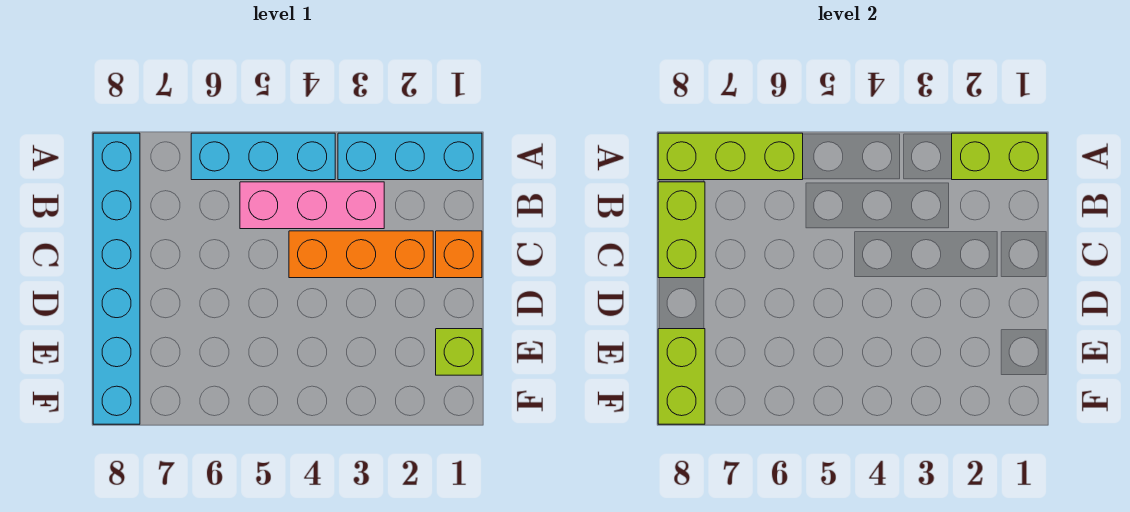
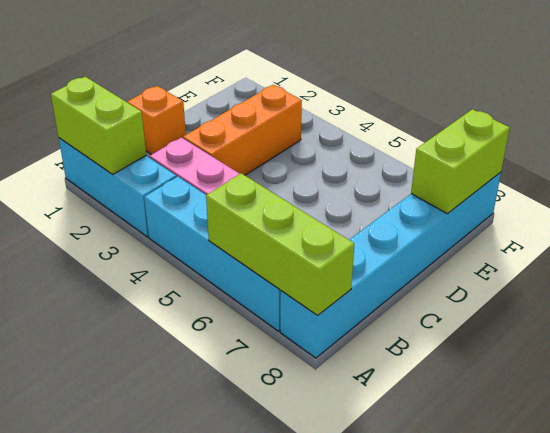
cyan brick A4:A6 level 1 -> cyan brick A4:A7 level 1
lime brick B8:C8 level 2 -> none
orange brick C2:C4 level 1 -> orange brick C3:E3 level 1
lime brick E1 level 1 -> none

